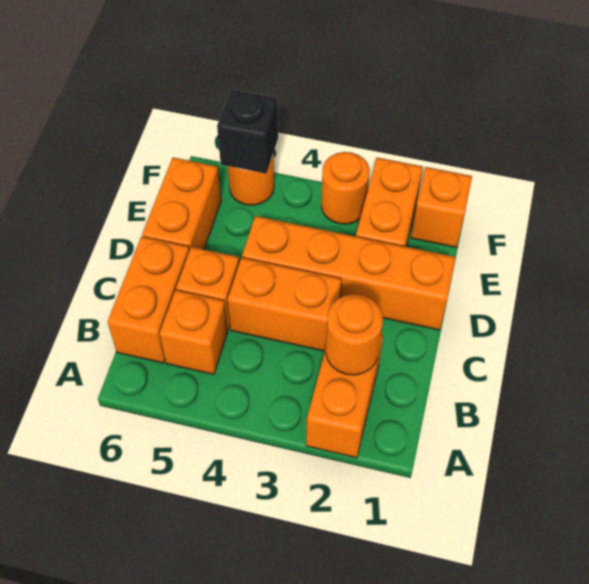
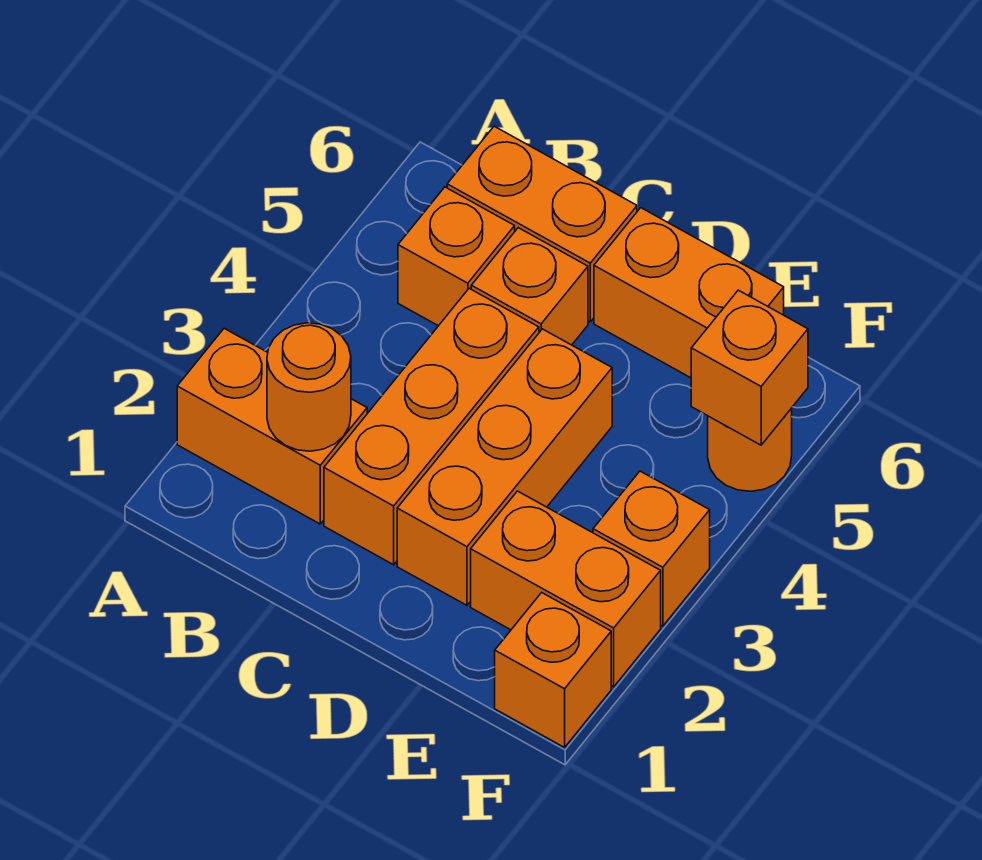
orange brick C3:C4 level 1 -> orange brick C2:C4 level 1
orange brick D1:D4 level 1 -> orange brick D2:D4 level 1
orange round brick F3 level 1 -> orange brick F3 level 1
black brick F5 level 2 -> orange brick F5 level 2

